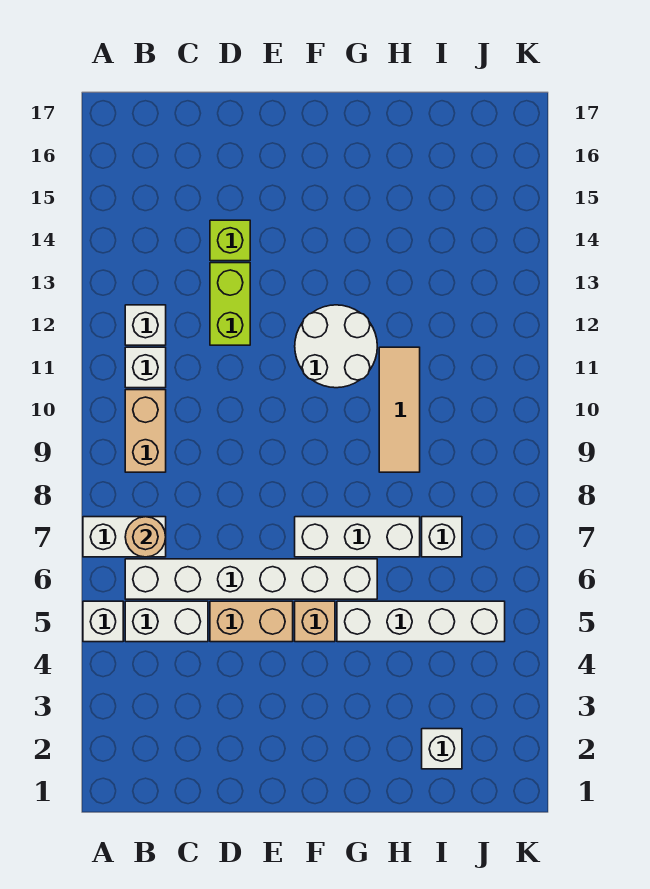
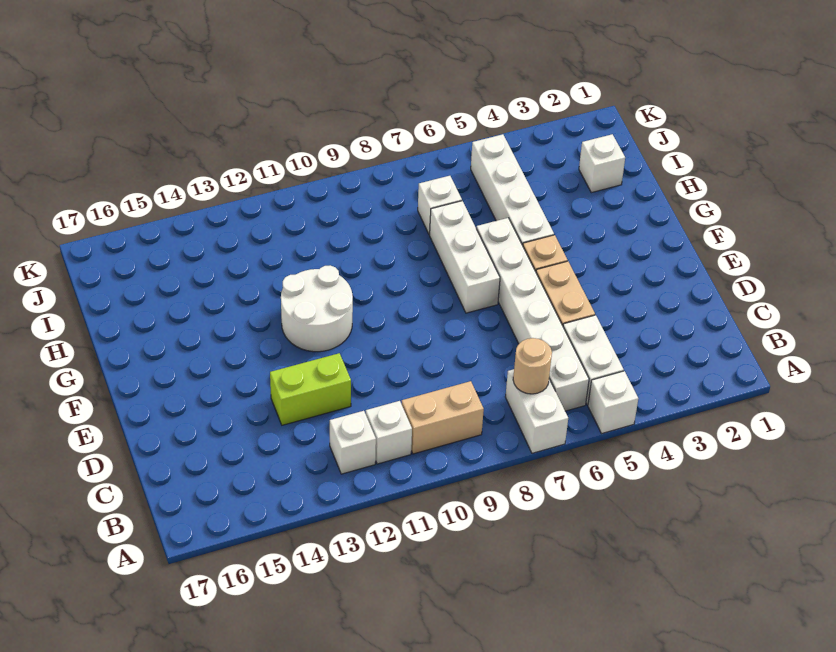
lime brick D14 level 1 -> none
tan tile H9:H11 level 1 -> none

